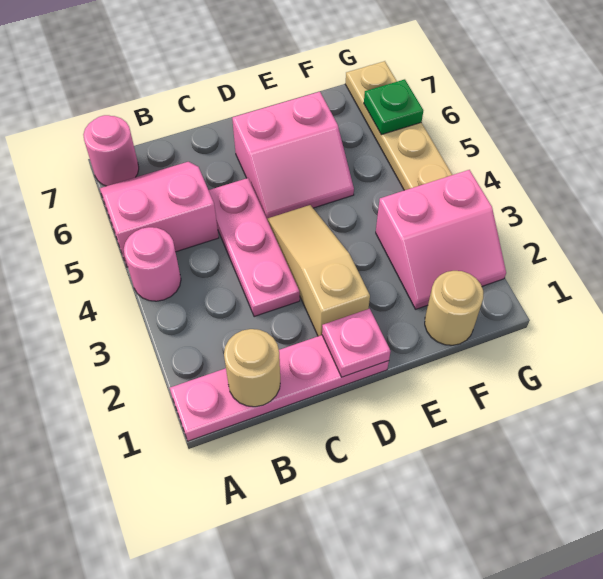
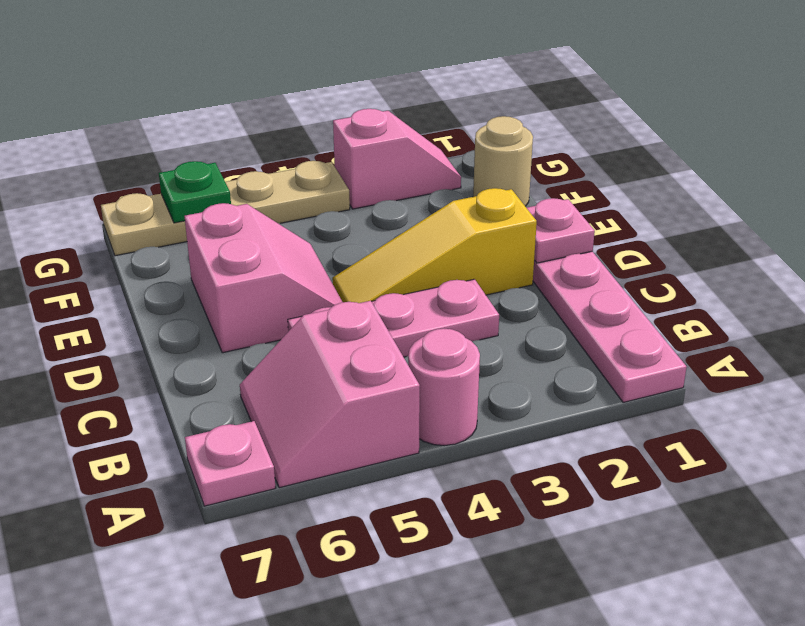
pink round brick A7 level 1 -> pink plate A7 level 1
tan round brick B1 level 2 -> none
tan slope D2:D4 level 1 top 2 -> yellow slope D2:D4 level 1 top 2
pink slope F2:G3 level 1 top 3 -> pink slope G2:G3 level 1 top 3

